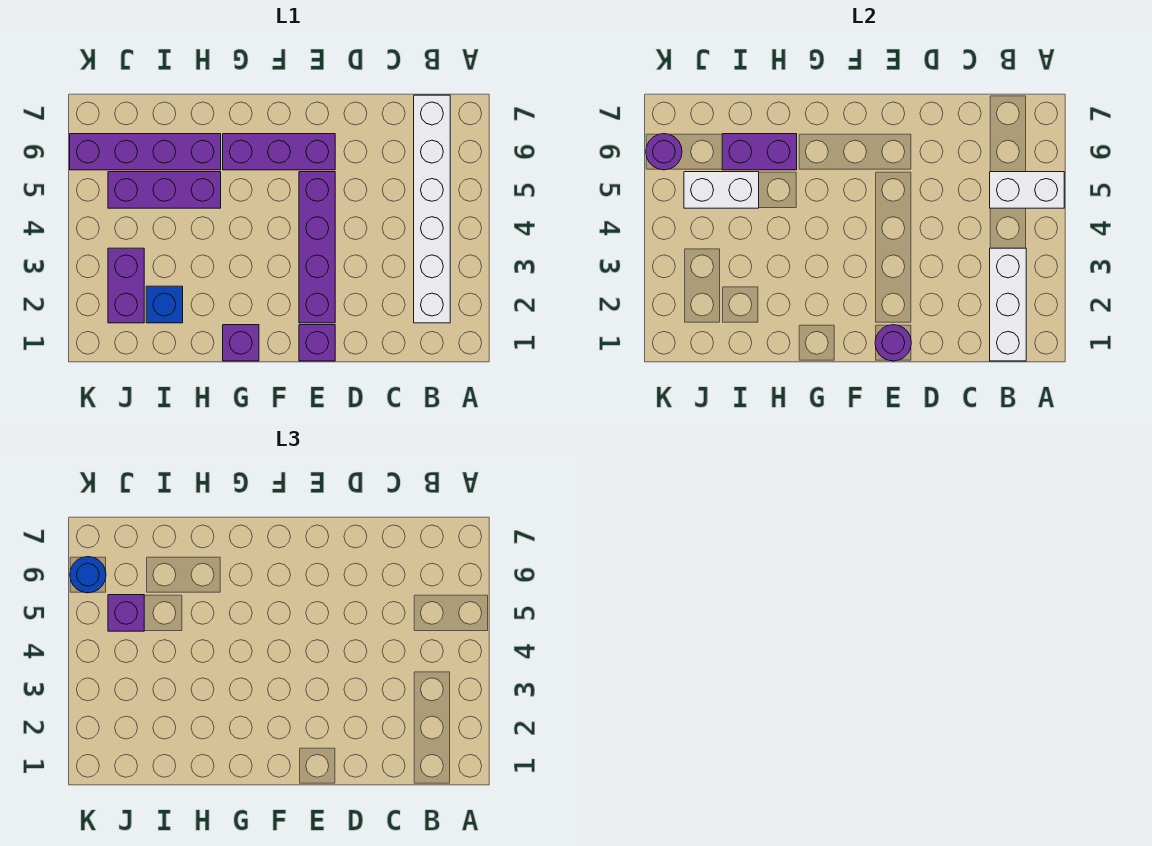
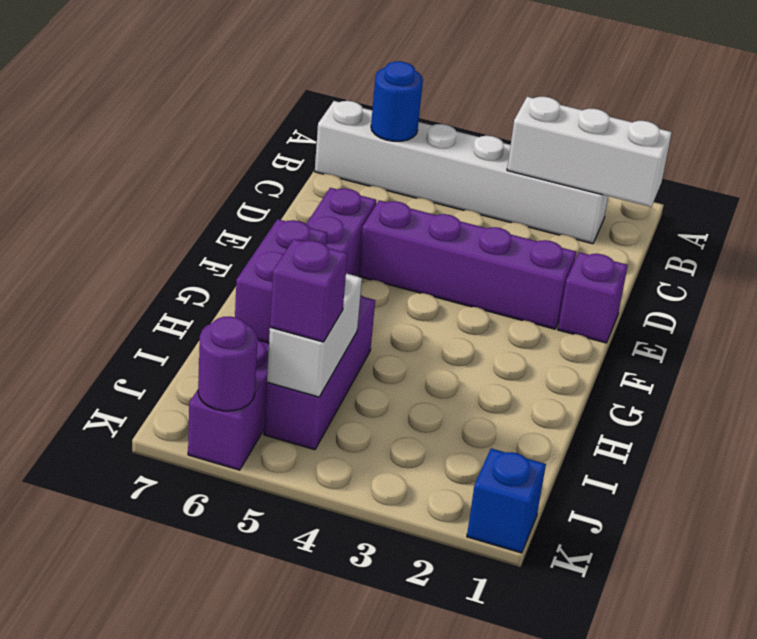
white brick A5:B5 level 2 -> none
purple round brick E1 level 2 -> none
purple brick G1 level 1 -> none
blue brick I2 level 1 -> blue brick K1 level 1
purple brick J2:J3 level 1 -> none
blue round brick K6 level 3 -> blue round brick B6 level 2

